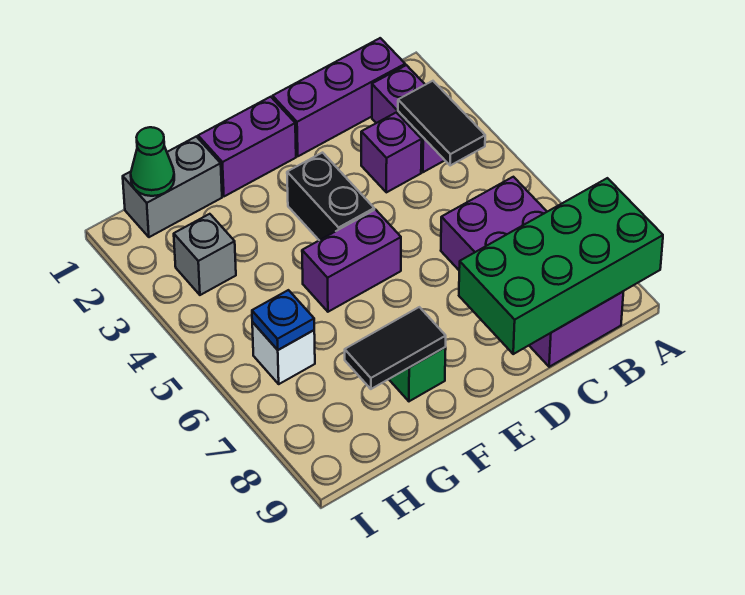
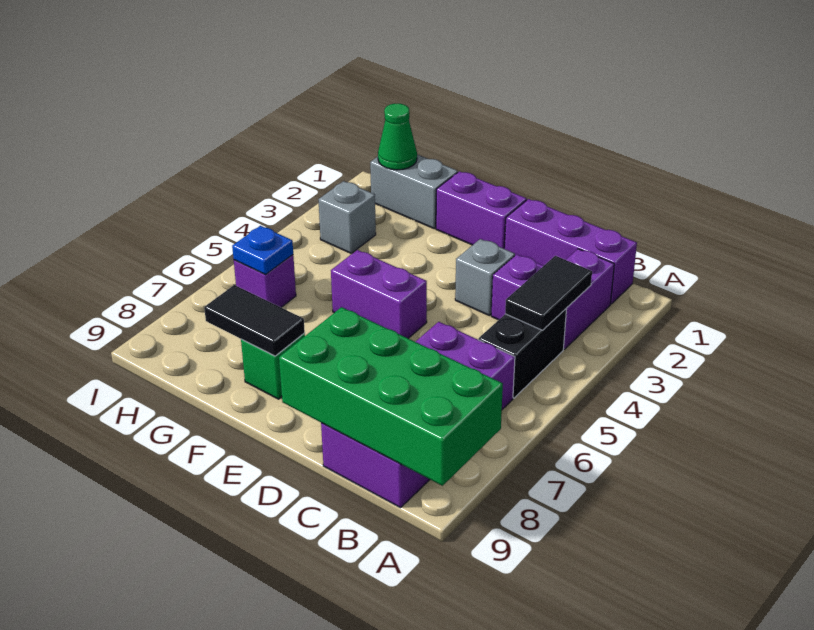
none -> grey brick D3 level 1
black brick E3:E4 level 1 -> black brick B4:B5 level 1
white brick H6 level 1 -> purple brick H6 level 1

